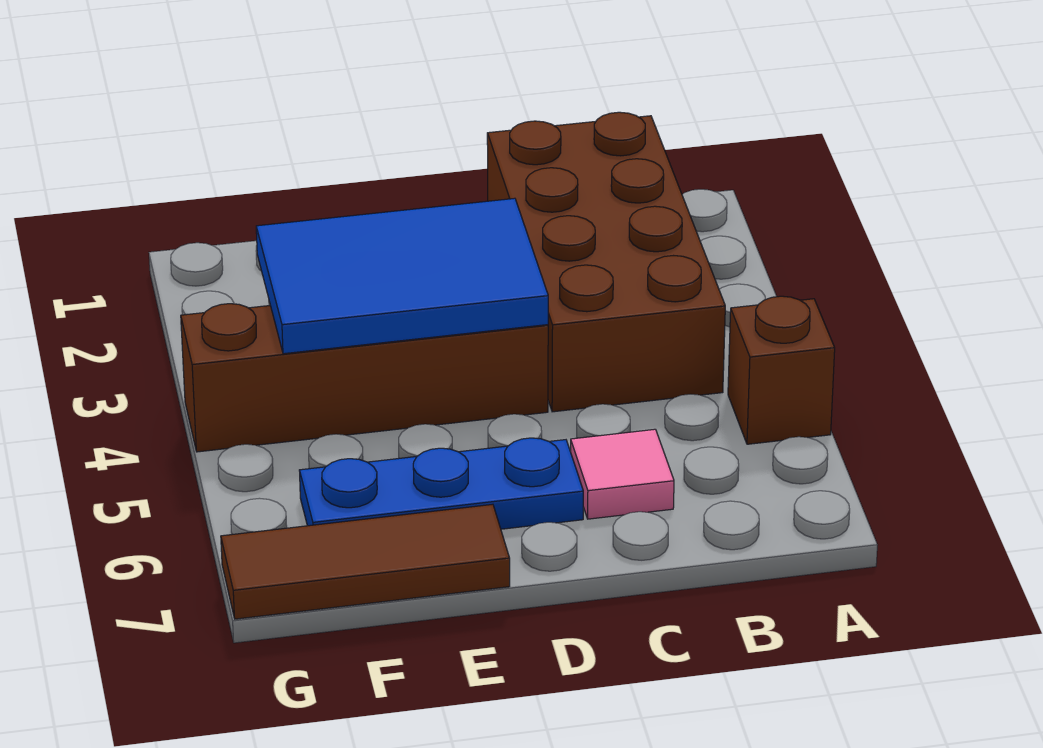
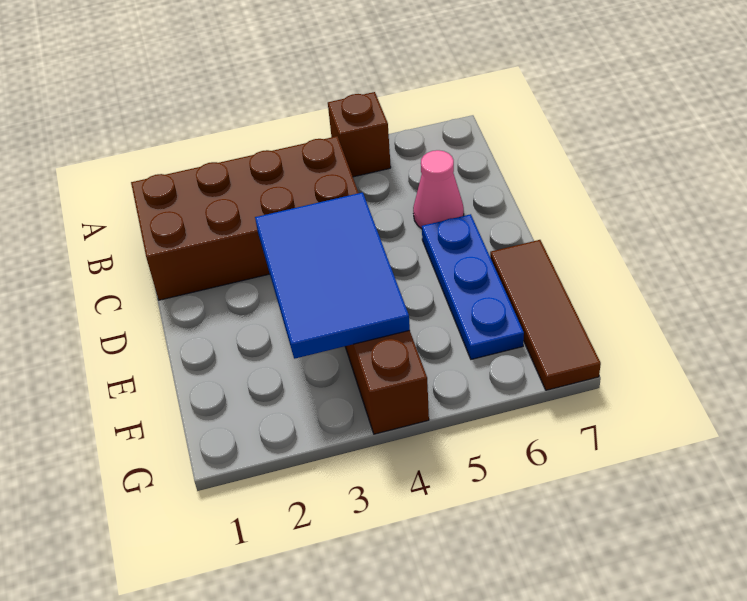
pink tile C6 level 1 -> pink cone C6 level 1

